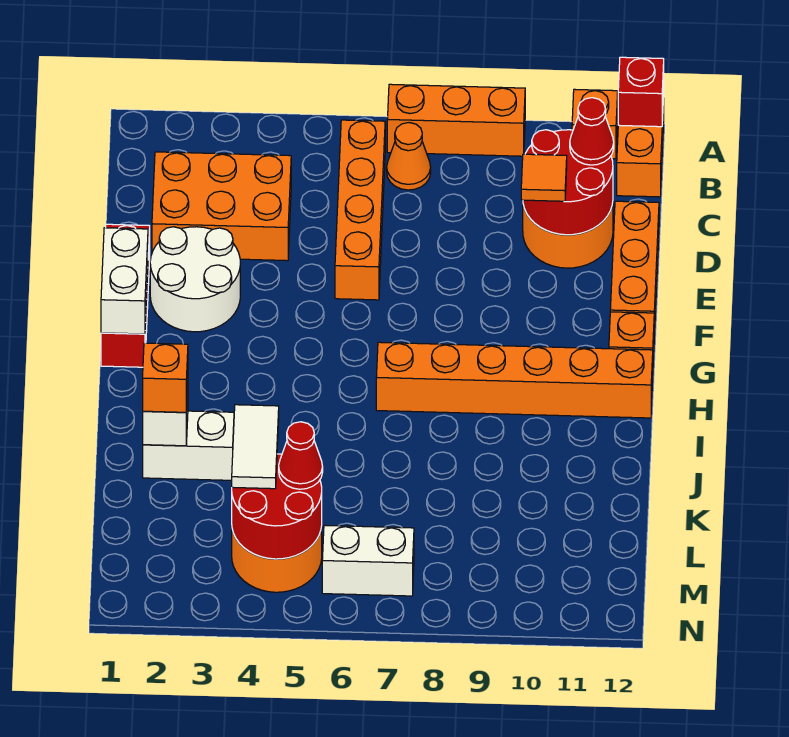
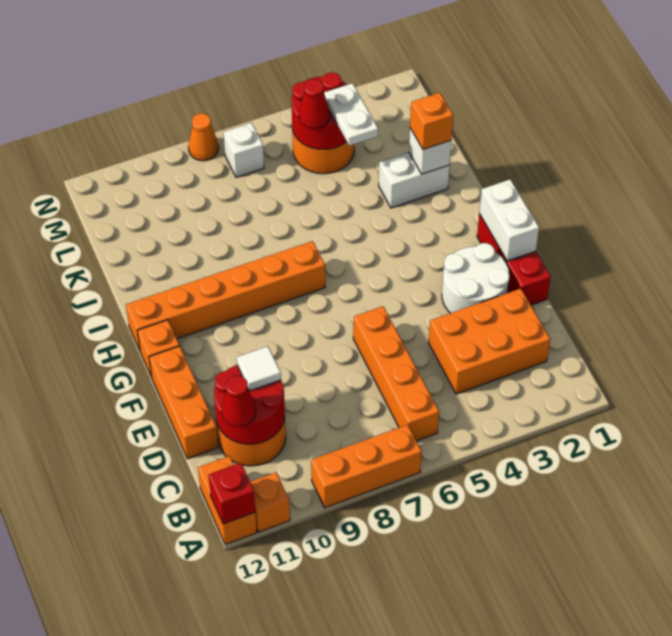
orange cone B7 level 1 -> orange cone N8 level 1
orange tile D10 level 3 -> white tile D10 level 3
white tile K4:L4 level 3 -> white plate K4:L4 level 3
white brick M6:M7 level 1 -> white brick M7 level 1

